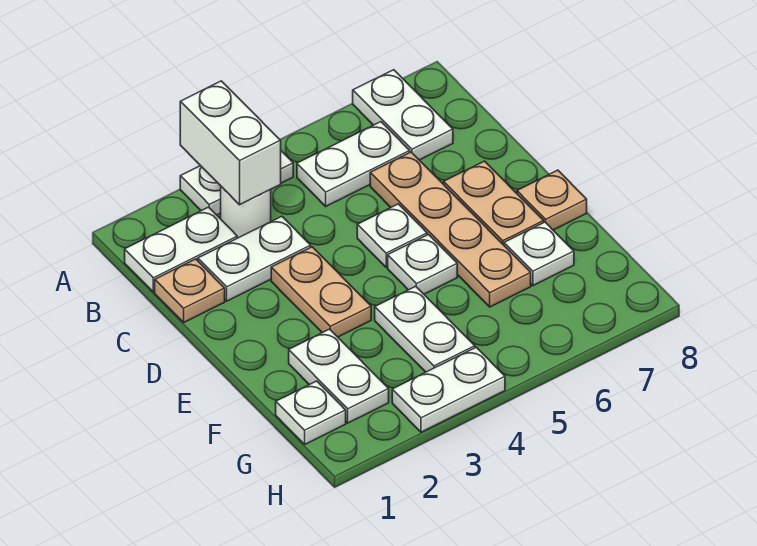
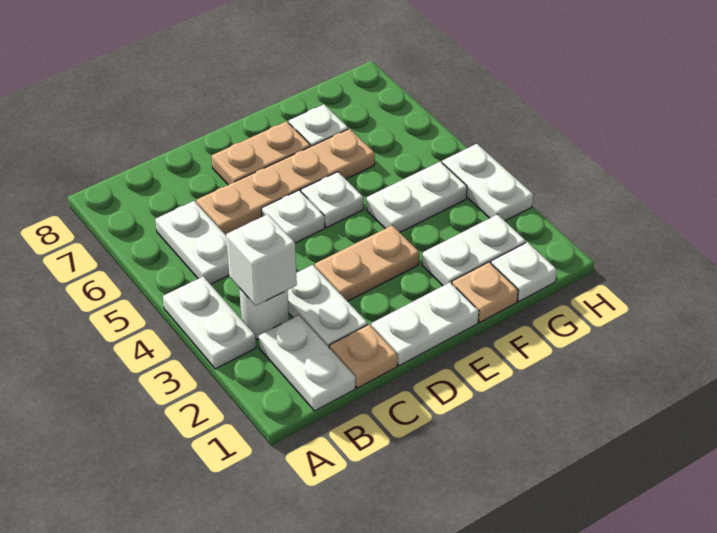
white brick A3:B3 level 2 -> white brick B3 level 2
white plate A7:B7 level 1 -> white plate D1:E1 level 1
tan plate E8 level 1 -> tan plate F1 level 1

